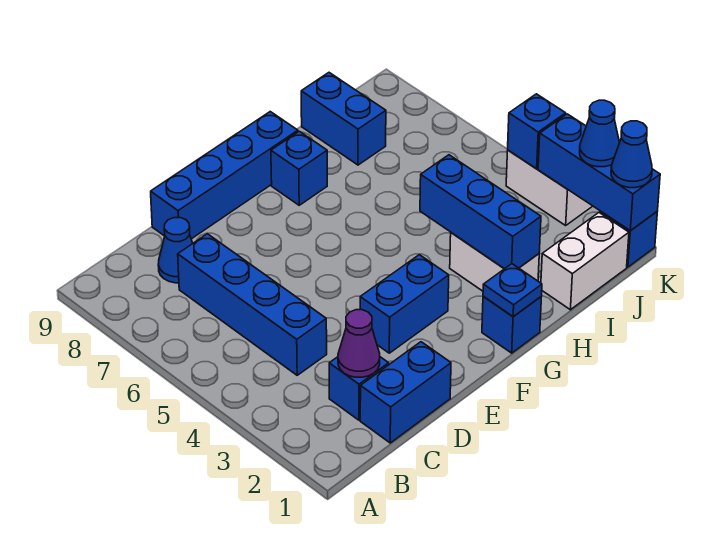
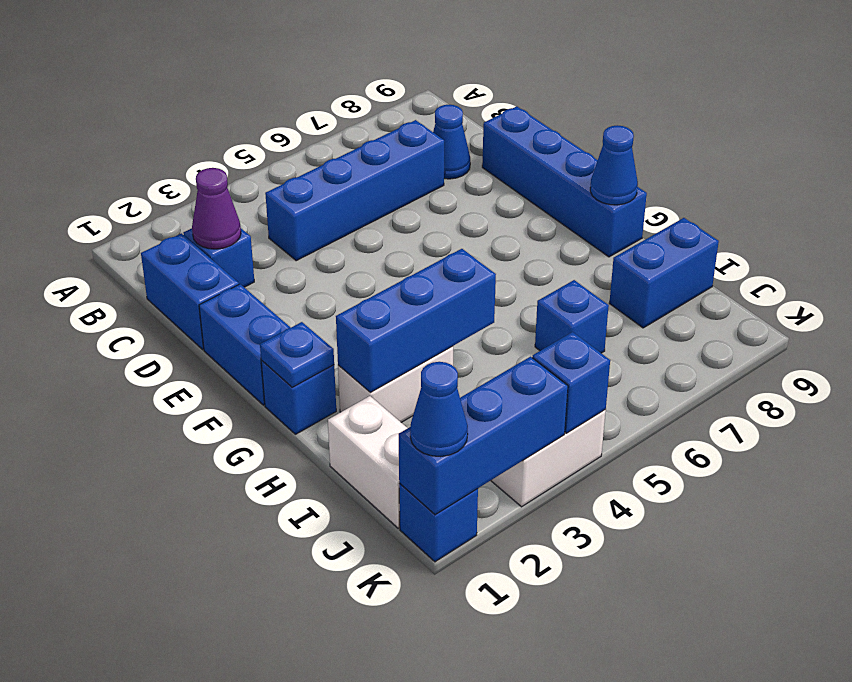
blue brick E3:F3 level 1 -> blue brick E1:F1 level 1
blue brick G8 level 1 -> blue brick I6 level 1
blue cone K2 level 3 -> blue cone G9 level 2

